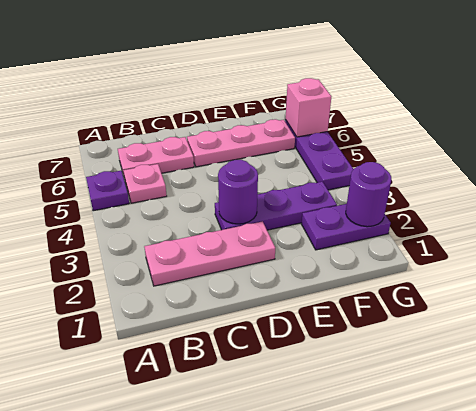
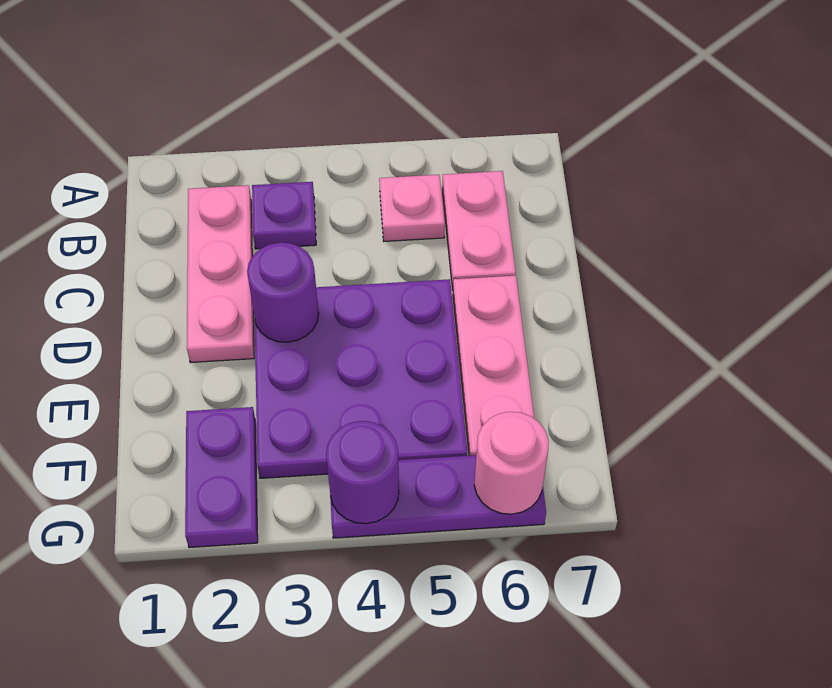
purple plate A5 level 1 -> purple plate B3 level 1
purple plate D3:F3 level 1 -> purple plate D3:F5 level 1
purple round brick G2 level 2 -> purple round brick G4 level 2
pink brick G6 level 2 -> pink round brick G6 level 2

